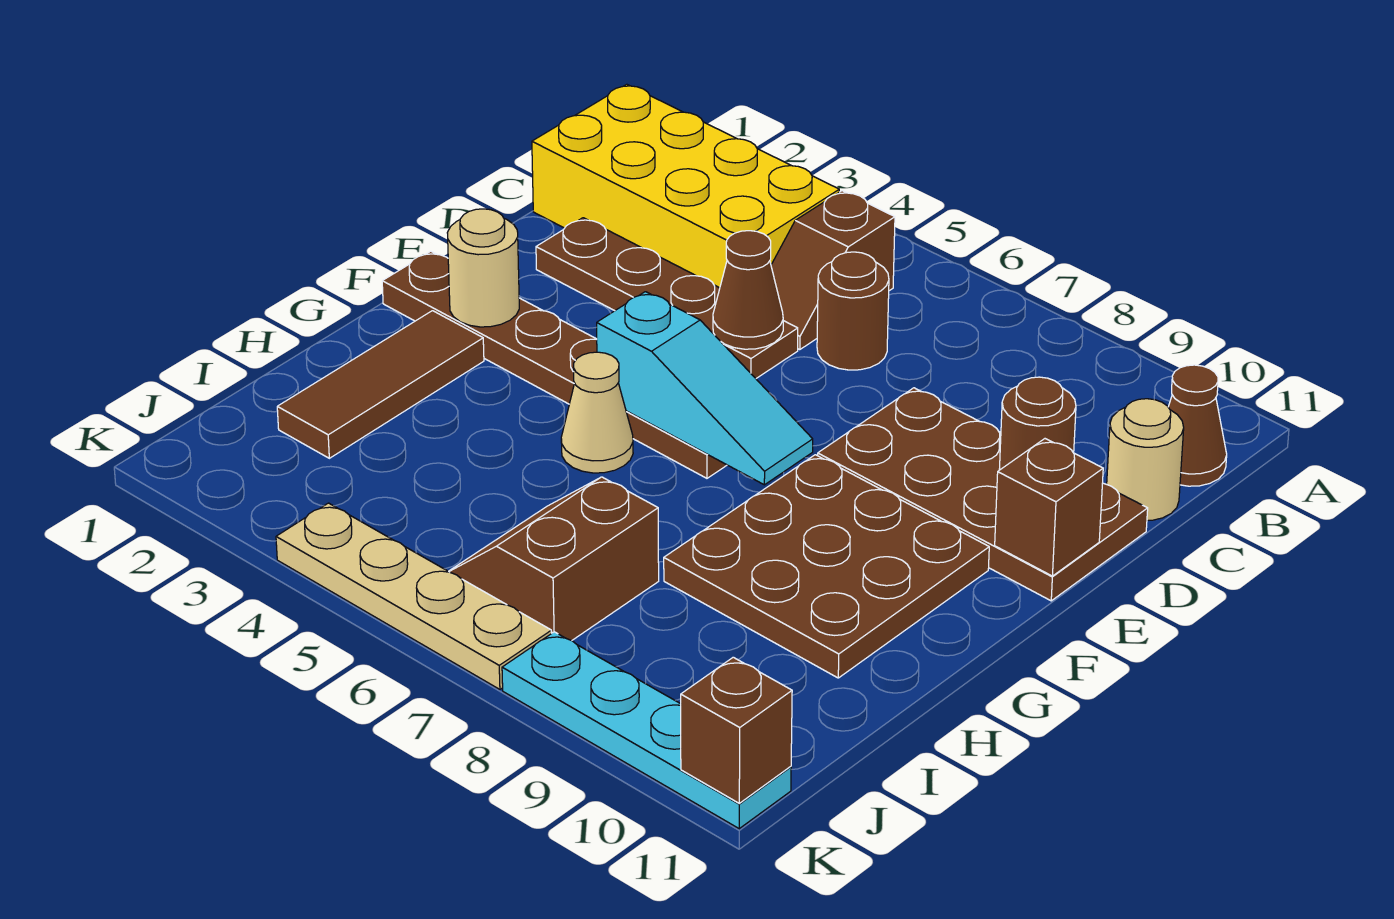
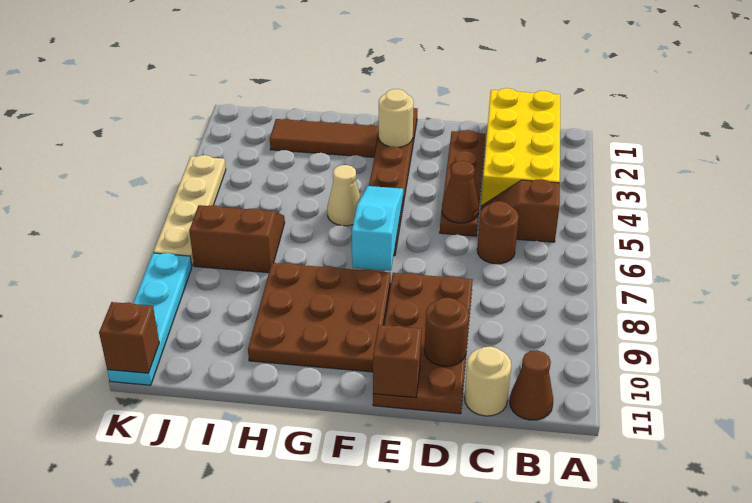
cyan slope F5:F7 level 2 top 5 -> cyan slope F5:F7 level 2 top 7

